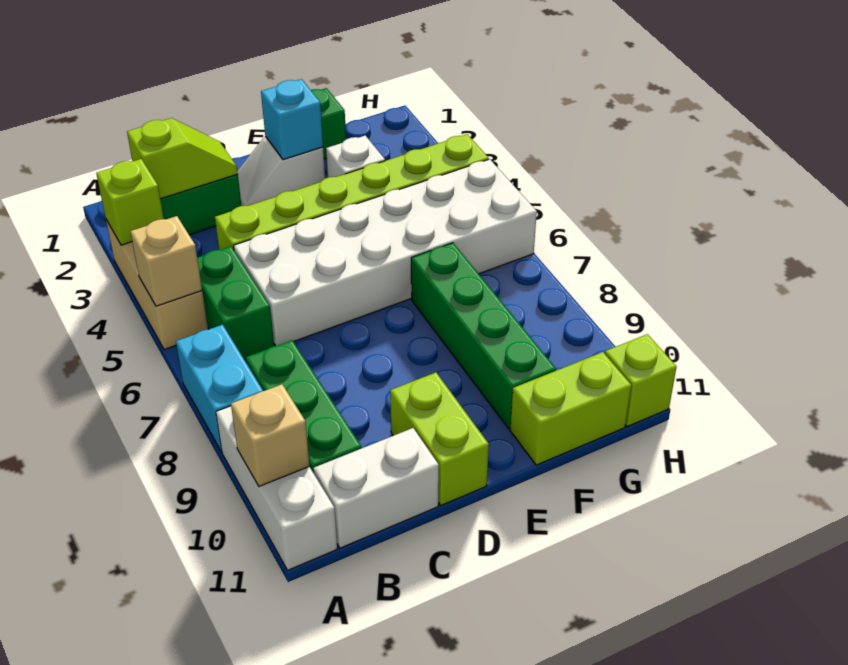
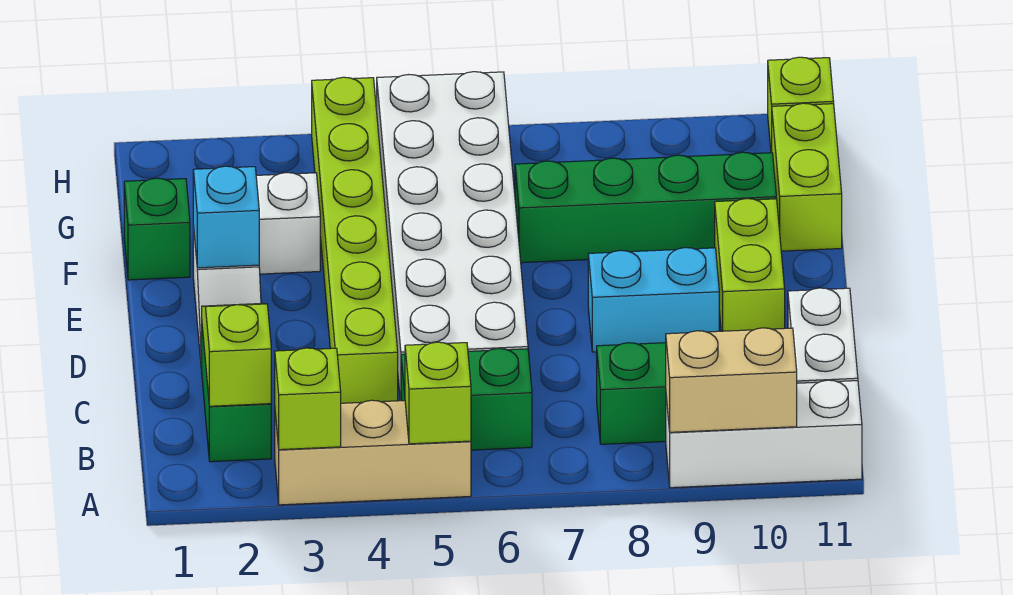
tan brick A5 level 2 -> lime brick A5 level 2
cyan brick A7:A8 level 1 -> cyan brick D8:D9 level 1
tan brick A10 level 2 -> tan brick A9:A10 level 2
lime brick D10:D11 level 1 -> lime brick D10:E10 level 1

